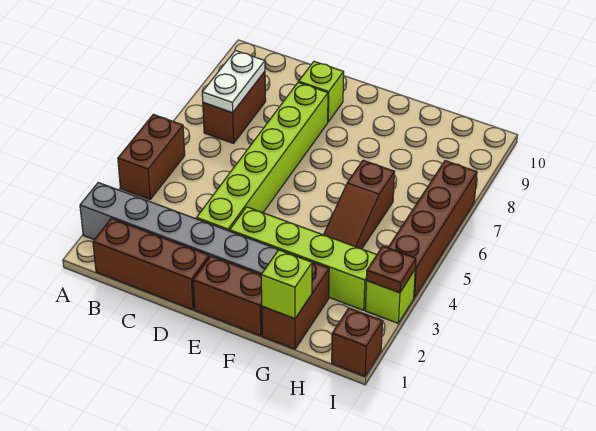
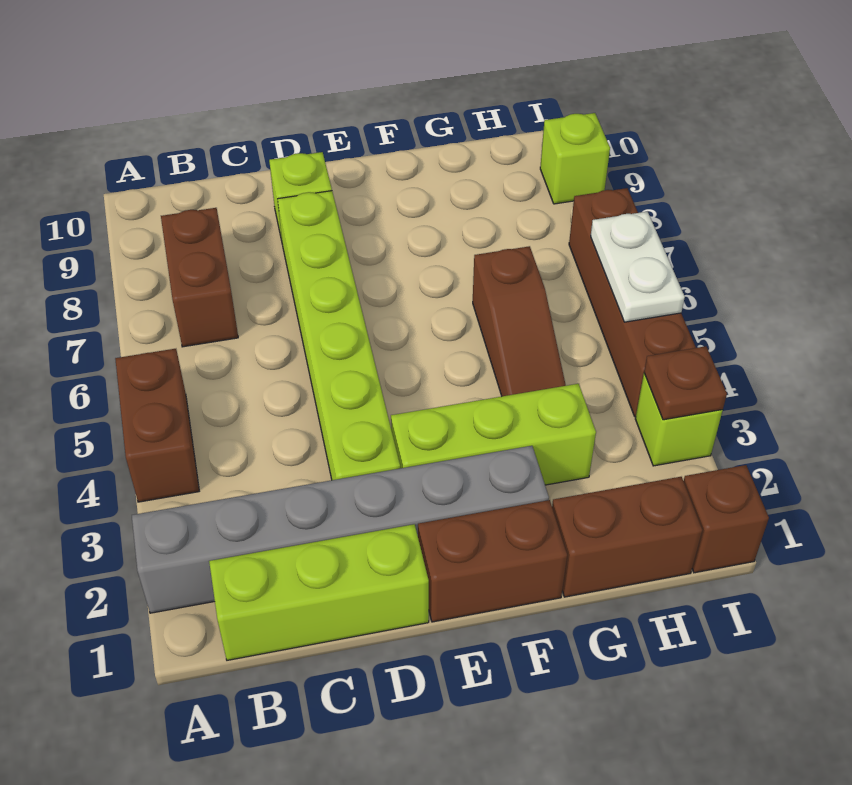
brown brick B1:D1 level 1 -> lime brick B1:D1 level 1
white plate B7:B8 level 2 -> white plate I5:I6 level 2
lime brick E3:H3 level 1 -> lime brick E3:G3 level 1
brown brick G1:G2 level 1 -> brown brick G1:H1 level 1
lime brick G1 level 2 -> lime brick I9 level 1

